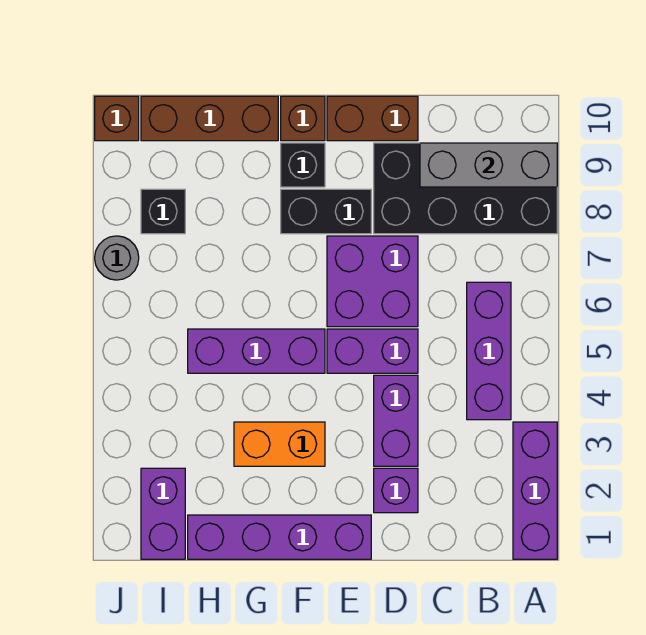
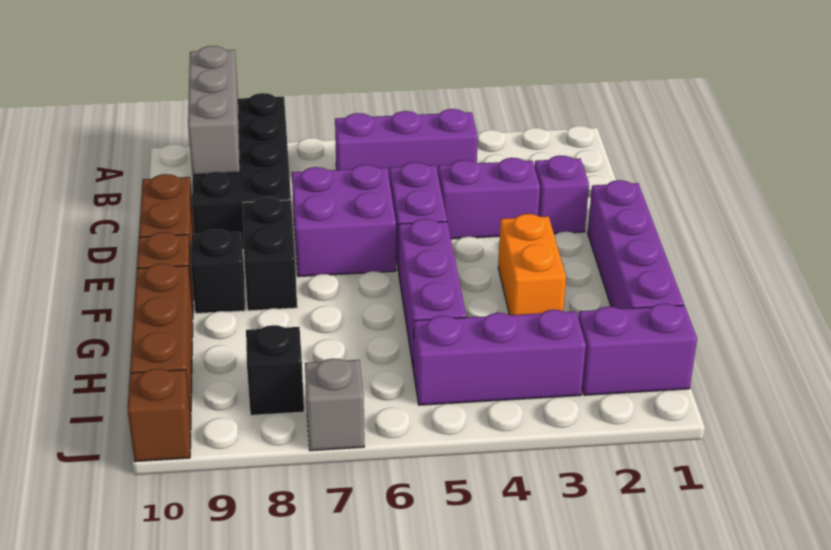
purple brick A1:A3 level 1 -> purple brick I3:I5 level 1
grey round brick J7 level 1 -> grey brick J7 level 1

